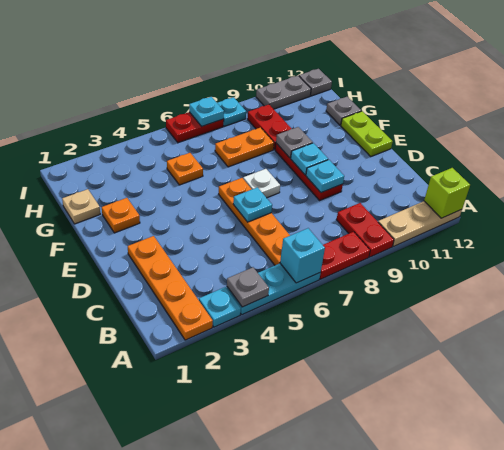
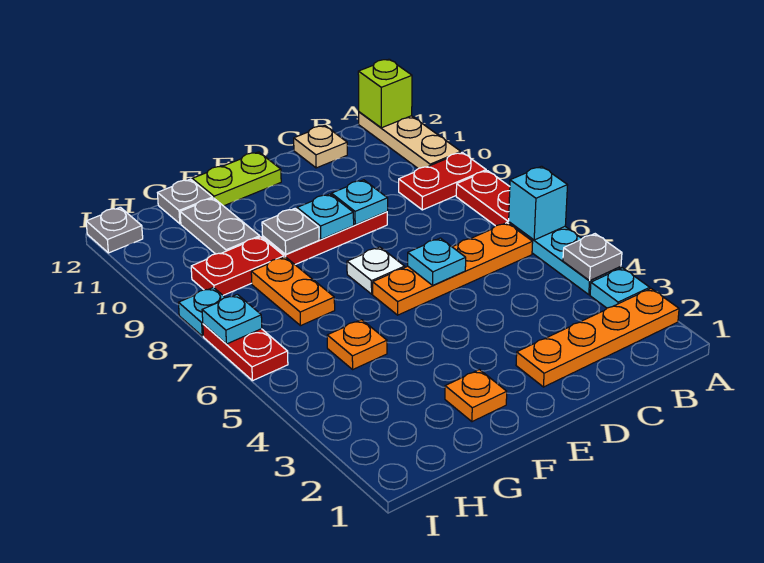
tan plate G1 level 1 -> tan plate C12 level 1
grey plate I10:I11 level 1 -> grey plate G10:G11 level 1

